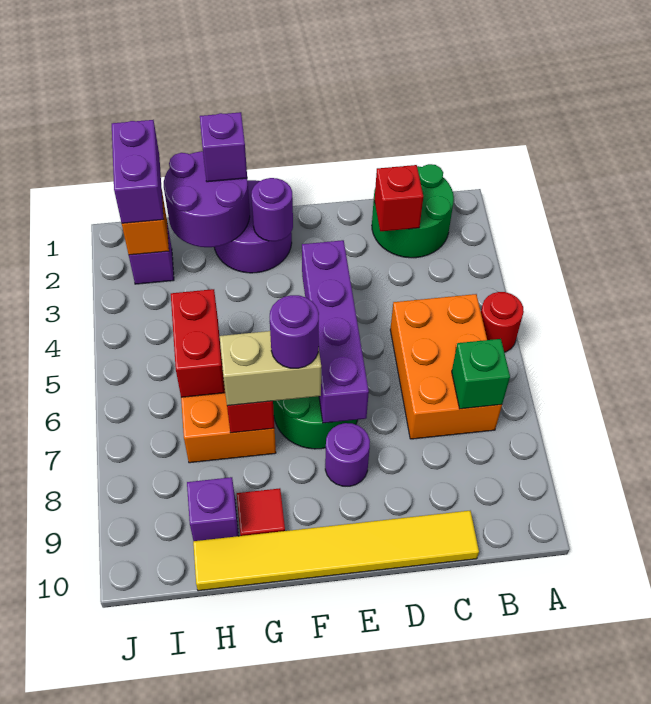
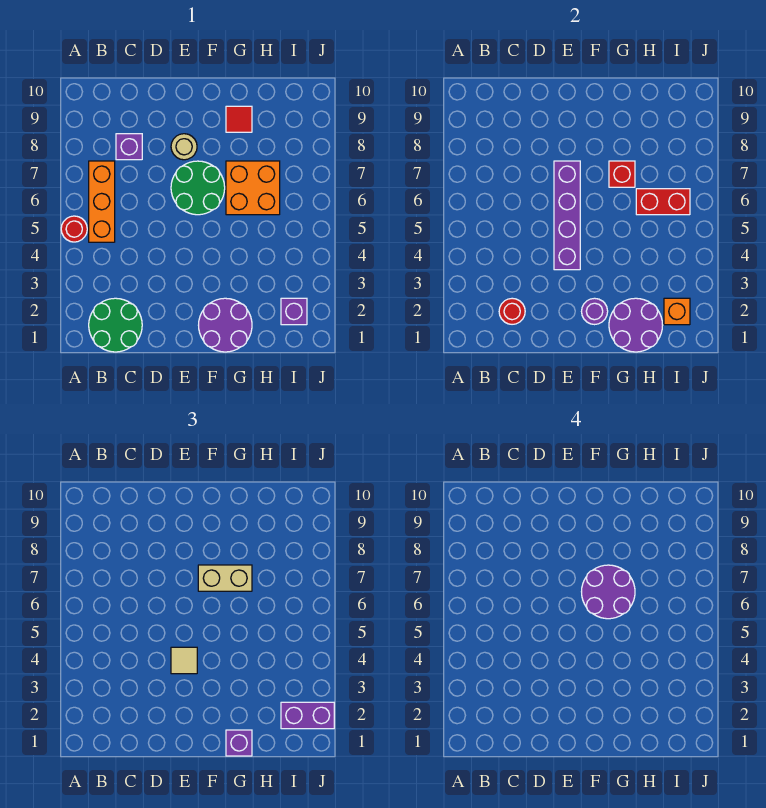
orange brick B5:C7 level 1 -> orange brick B5:B7 level 1
green brick B7 level 2 -> none
red brick C2 level 2 -> red round brick C2 level 2
yellow tile C10:H10 level 1 -> none
none -> tan tile E4 level 3
purple round brick E8 level 1 -> tan round brick E8 level 1
purple round brick F7 level 4 -> purple round brick F6:G7 level 4
red brick H5:H6 level 2 -> red brick H6:I6 level 2
purple brick H9 level 1 -> purple brick C8 level 1
purple brick I1:I2 level 3 -> purple brick I2:J2 level 3

